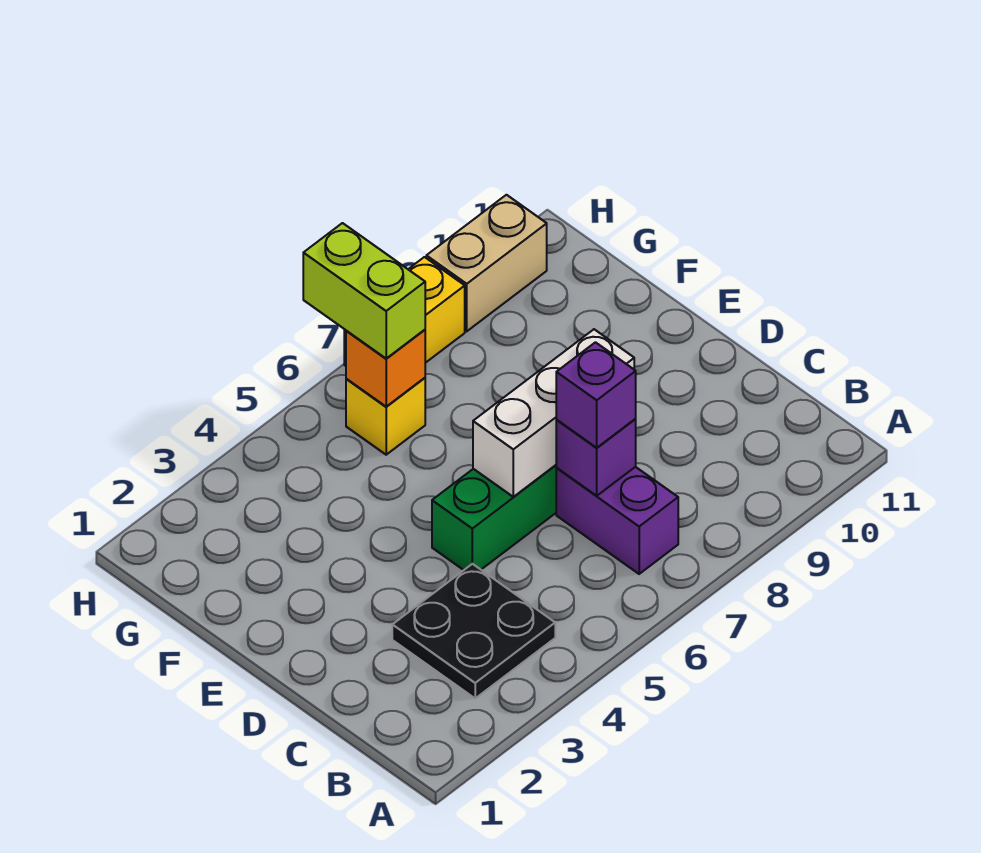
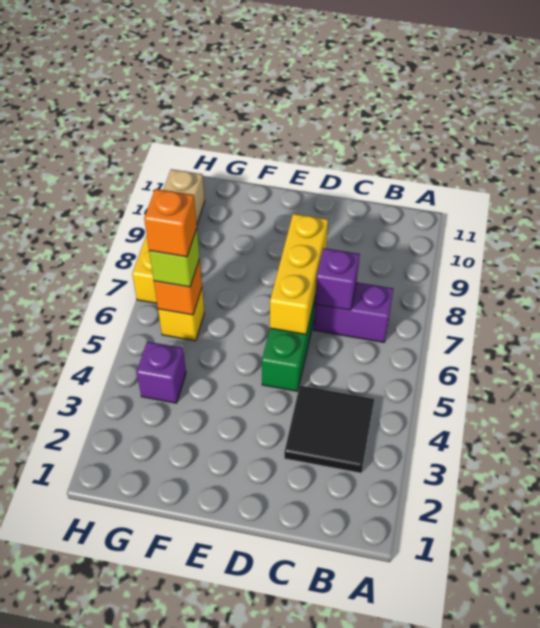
black plate B3:C4 level 1 -> black tile B3:C4 level 1
purple brick C7 level 3 -> purple brick G4 level 1
white brick D6:D8 level 2 -> yellow brick D6:D8 level 2
lime brick G6:H6 level 3 -> lime brick G6 level 3
none -> orange brick G6 level 4

